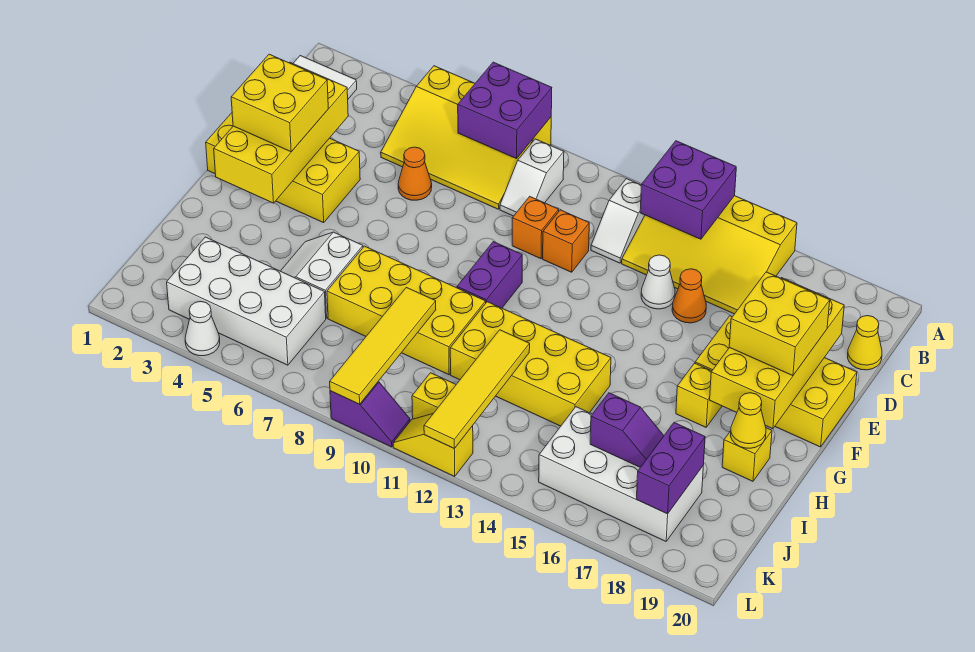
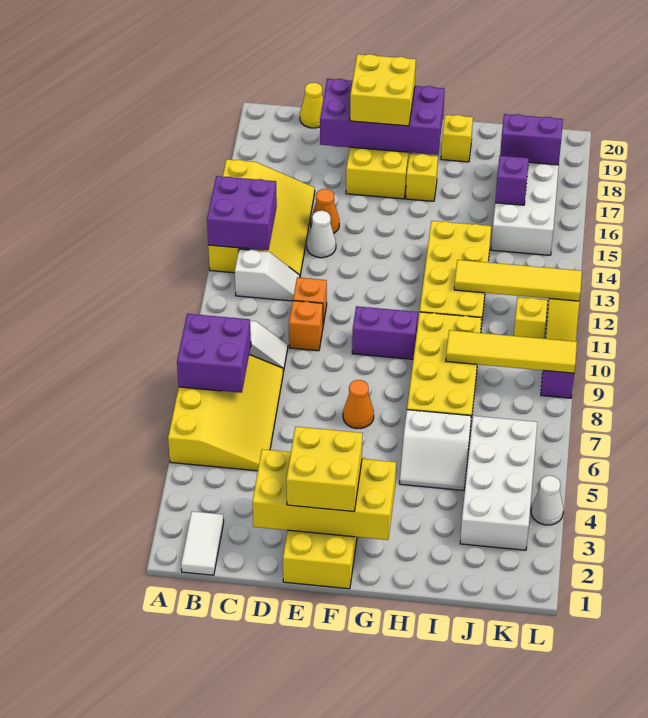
orange cone D6 level 1 -> orange cone F7 level 1
yellow brick D18:G19 level 2 -> purple brick D18:G19 level 2
yellow cone H19 level 2 -> none

